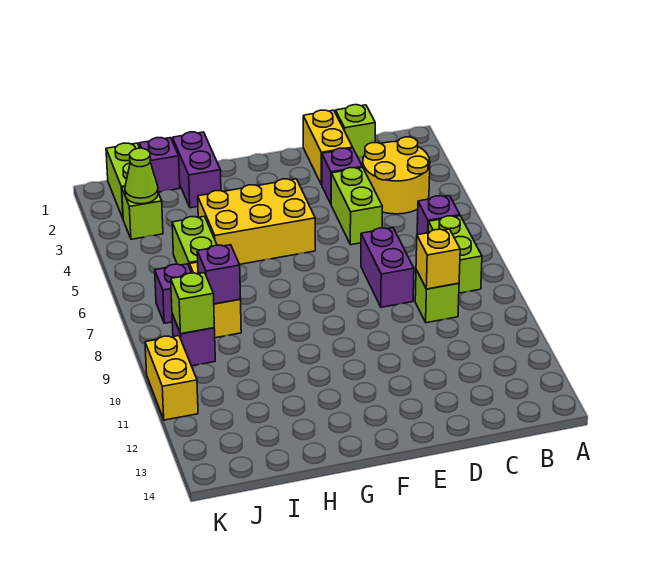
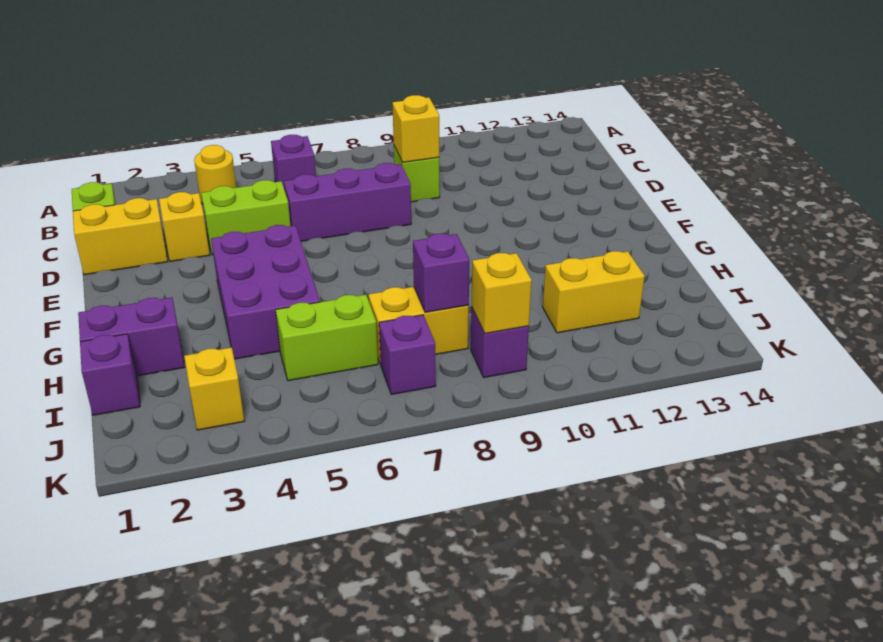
yellow round brick B3:C4 level 1 -> yellow round brick B4 level 1
lime brick B7:B8 level 1 -> none
purple brick D3 level 1 -> yellow brick D3 level 1
purple brick D7:D8 level 1 -> purple brick D6:D8 level 1
yellow brick F4:H5 level 1 -> purple brick F4:H5 level 1
lime brick J1:J2 level 1 -> none
lime brick J3 level 1 -> yellow brick J3 level 1
lime cone J3 level 2 -> none
lime brick J9 level 2 -> yellow brick J9 level 2
yellow brick K10:K11 level 1 -> yellow brick I11:I12 level 1

